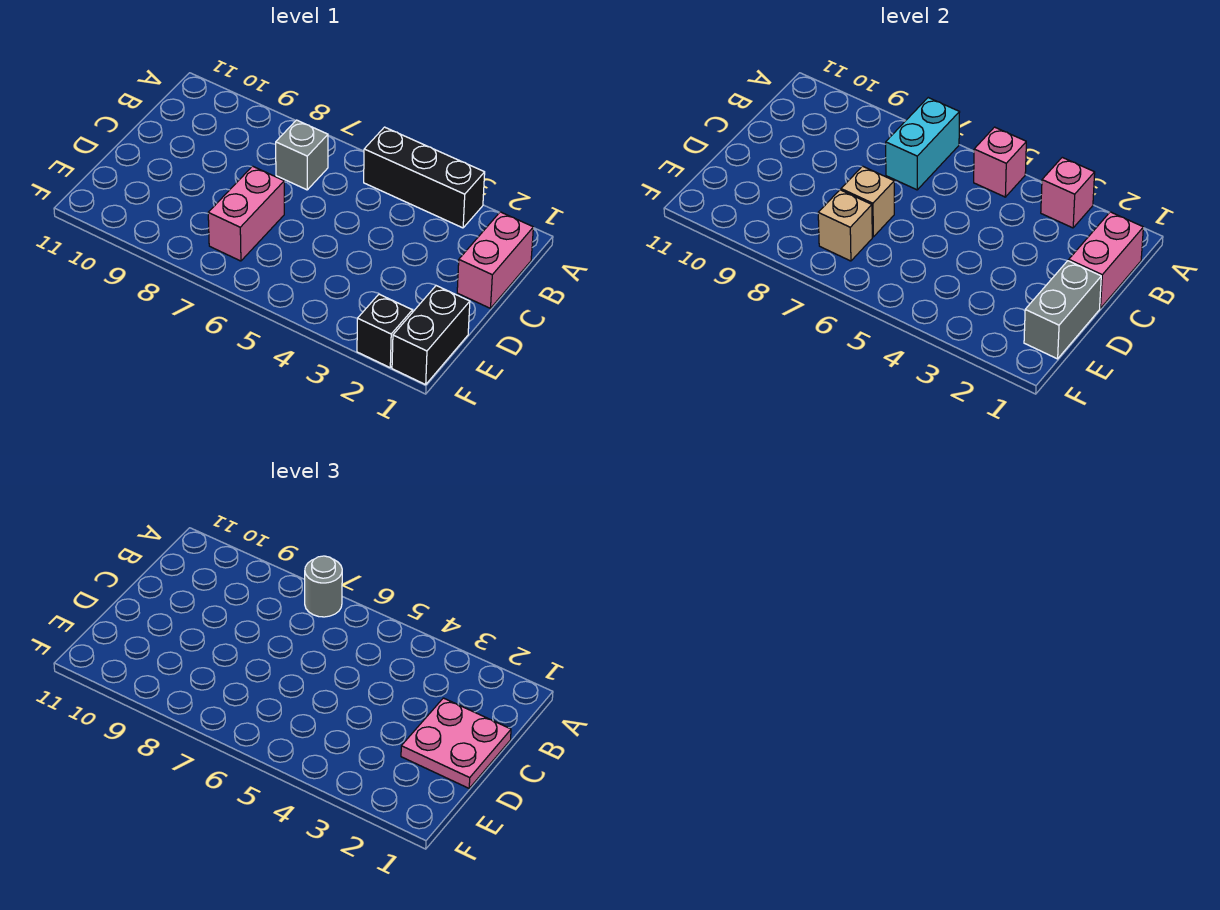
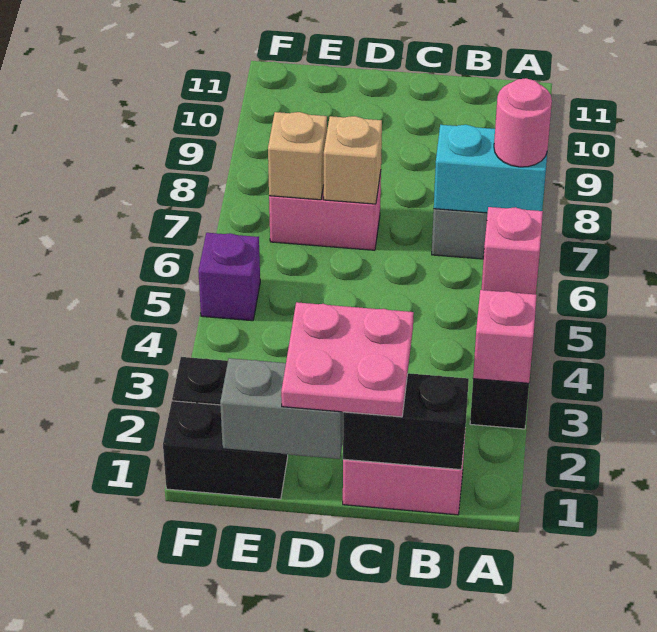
grey round brick A7 level 3 -> pink round brick A7 level 3
pink brick B1:C1 level 2 -> black brick B1:C1 level 2
none -> purple brick F5 level 1

